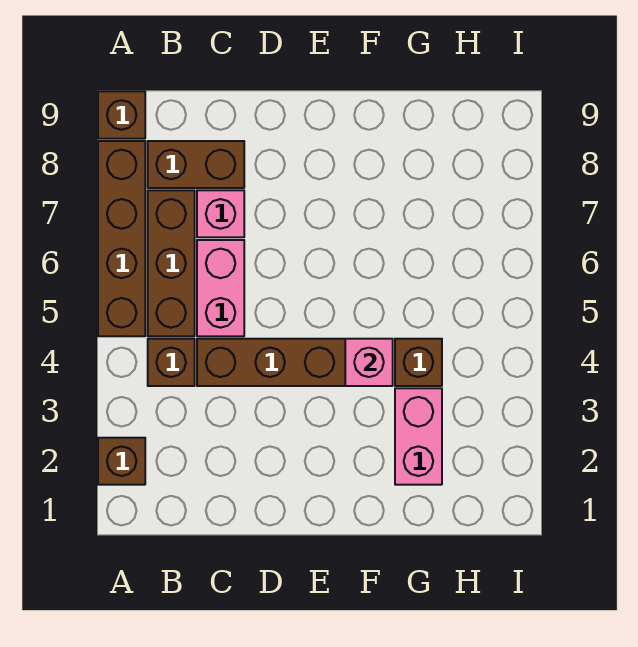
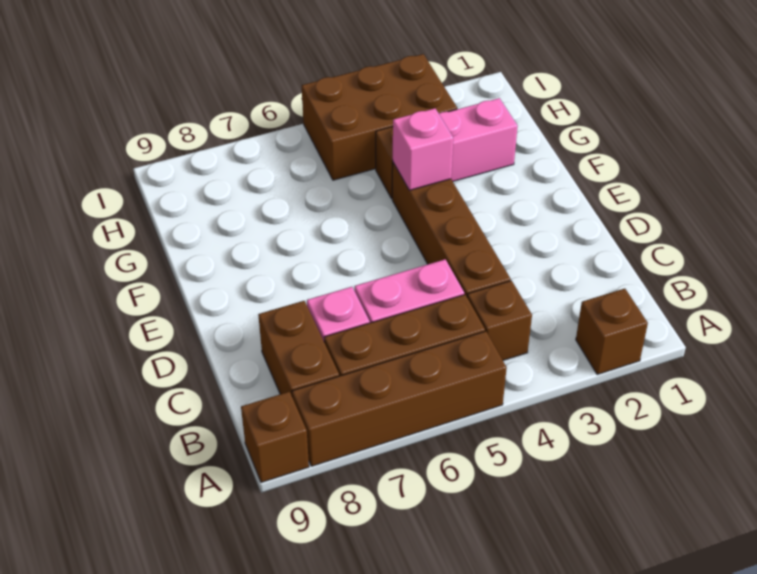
none -> brown brick H3:I5 level 1

